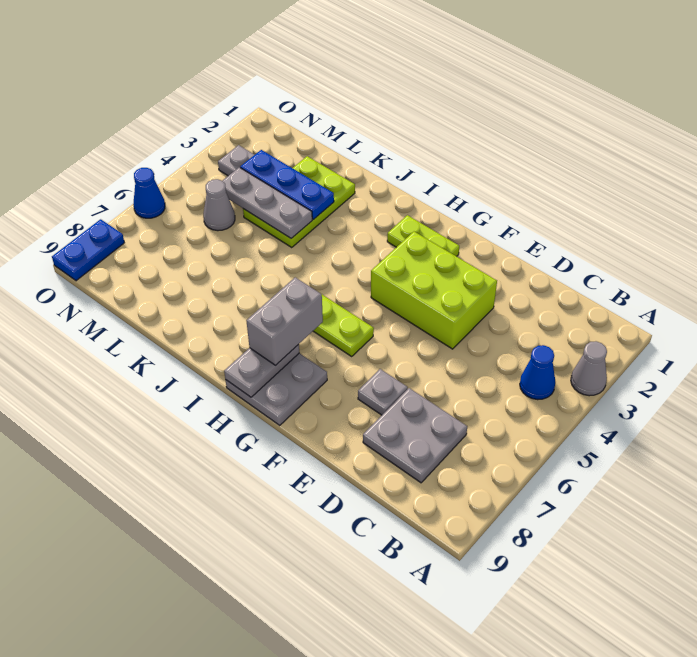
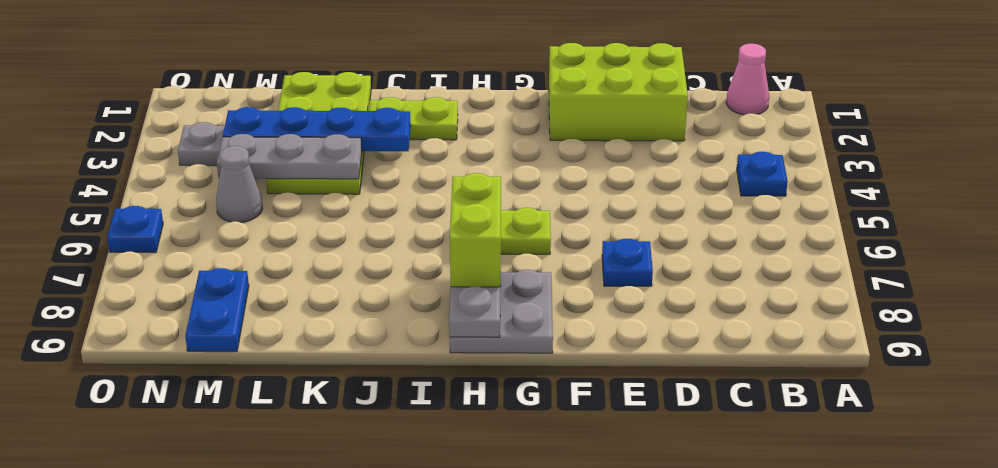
grey cone A3 level 1 -> none
none -> pink cone B1 level 1
blue cone B4 level 1 -> blue plate B4 level 1
grey plate C7:D8 level 1 -> none
lime brick E3:G4 level 1 -> lime brick D1:F2 level 1
grey plate E7 level 1 -> blue plate E7 level 1
lime plate G2:H2 level 1 -> lime plate I2:J2 level 1
grey brick H7:H8 level 3 -> lime brick H7:H8 level 3
lime plate K2:L4 level 1 -> lime plate K1:L4 level 1
blue plate K3:M3 level 2 -> blue plate J3:M3 level 2
blue cone O6 level 1 -> blue plate O6 level 1
blue plate O8:O9 level 1 -> blue plate M8:M9 level 1

